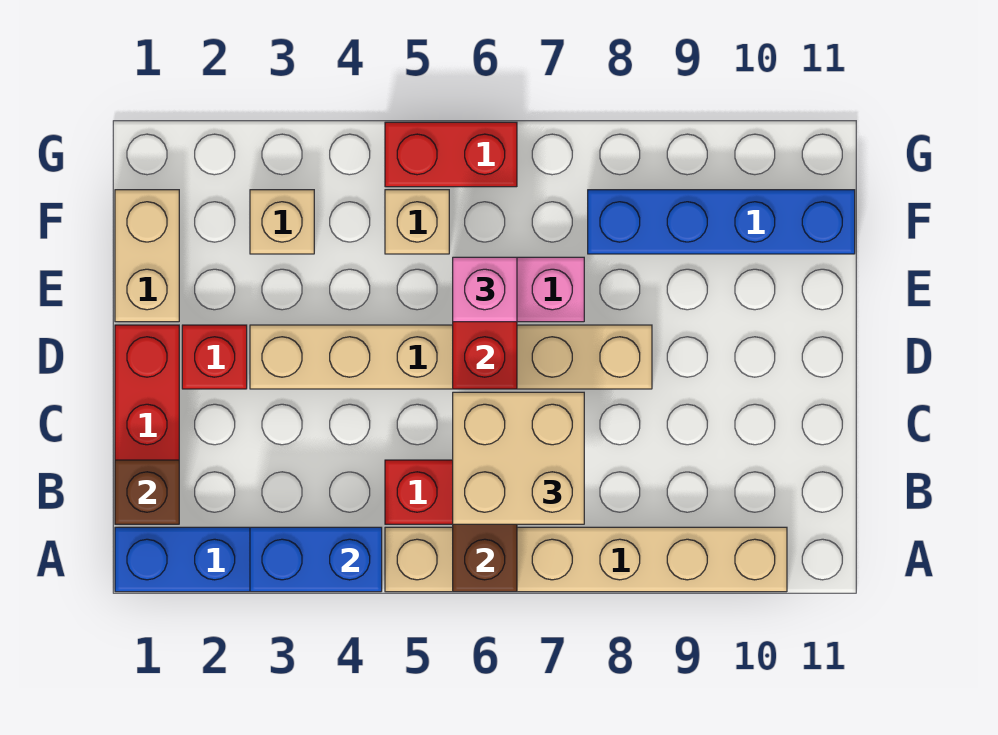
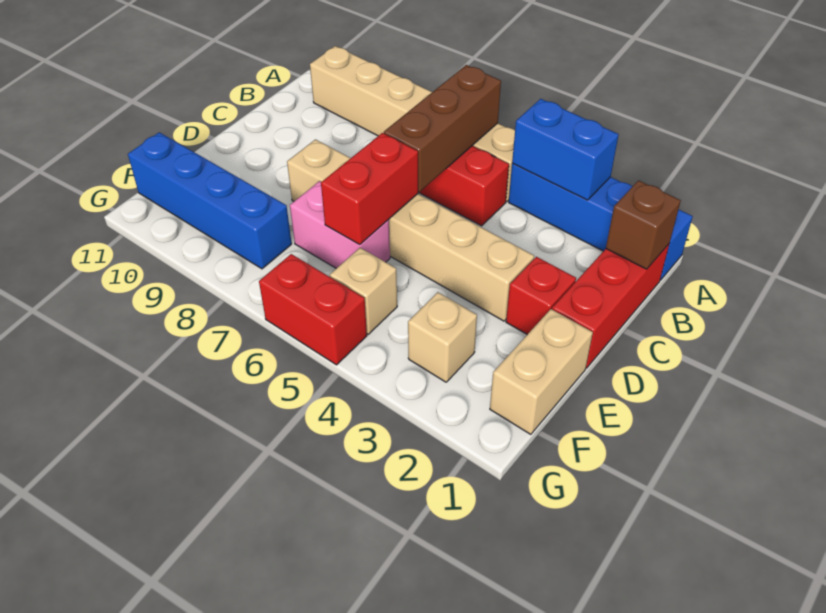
tan brick B6:C7 level 3 -> none
pink brick E6 level 3 -> none

